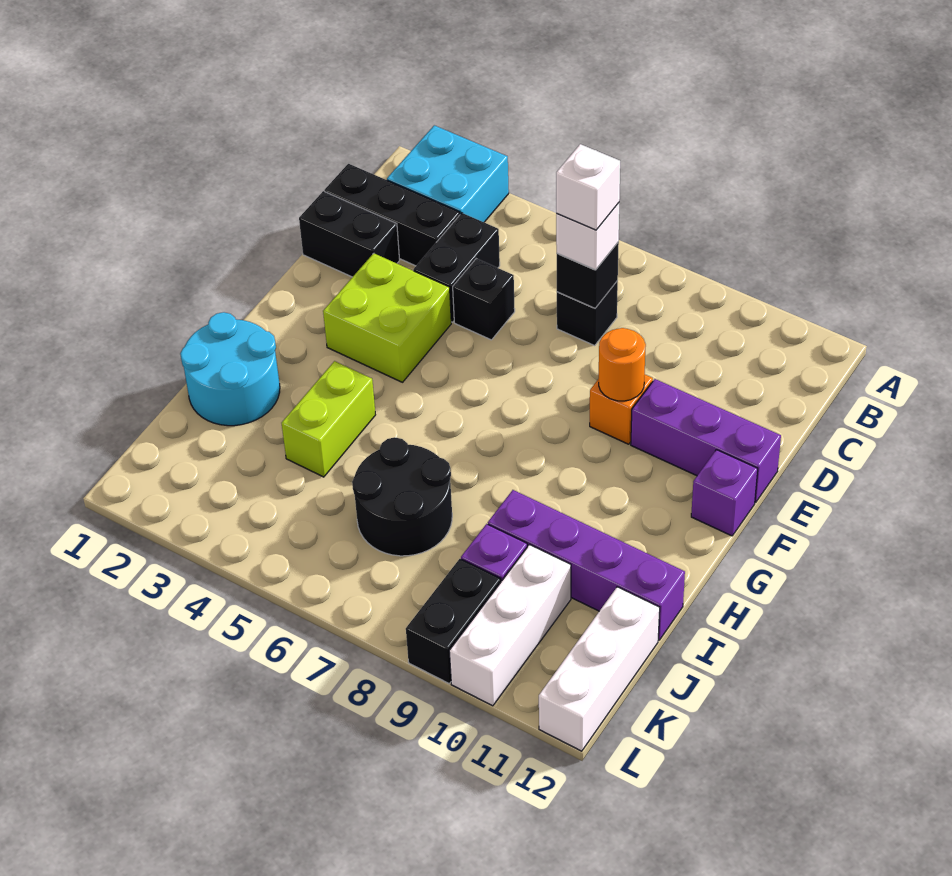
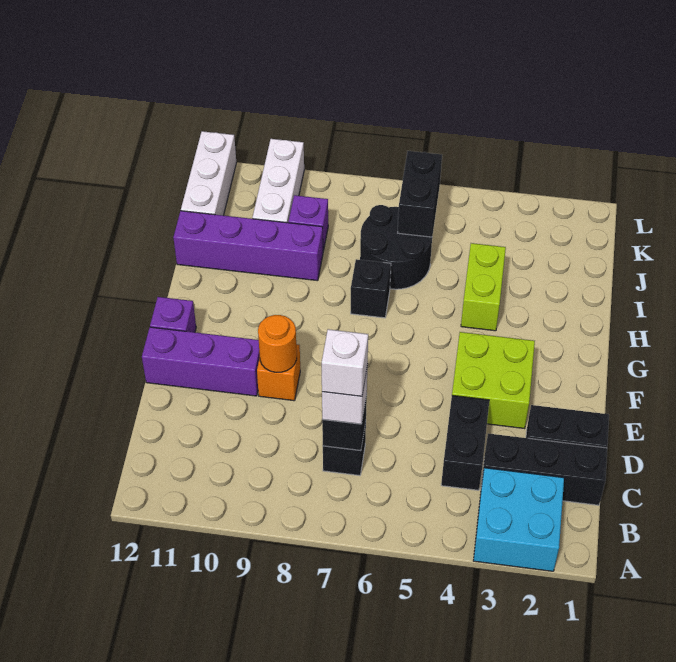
black brick D5 level 1 -> black brick H7 level 1
cyan round brick H1:I2 level 1 -> none
black brick K9:L9 level 1 -> black brick J6:K6 level 2

